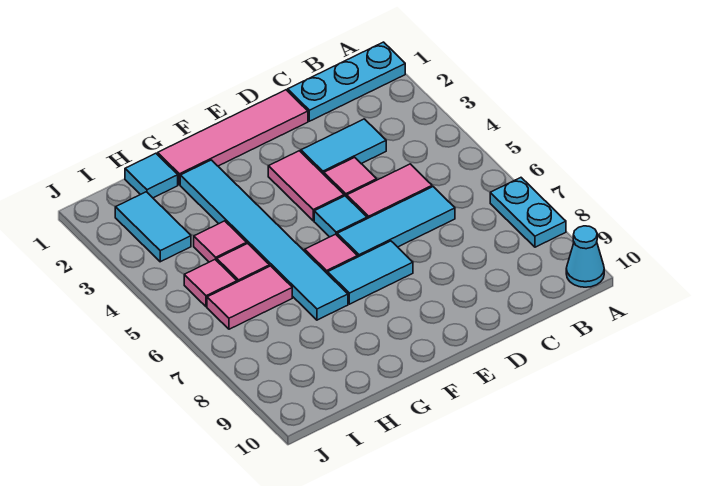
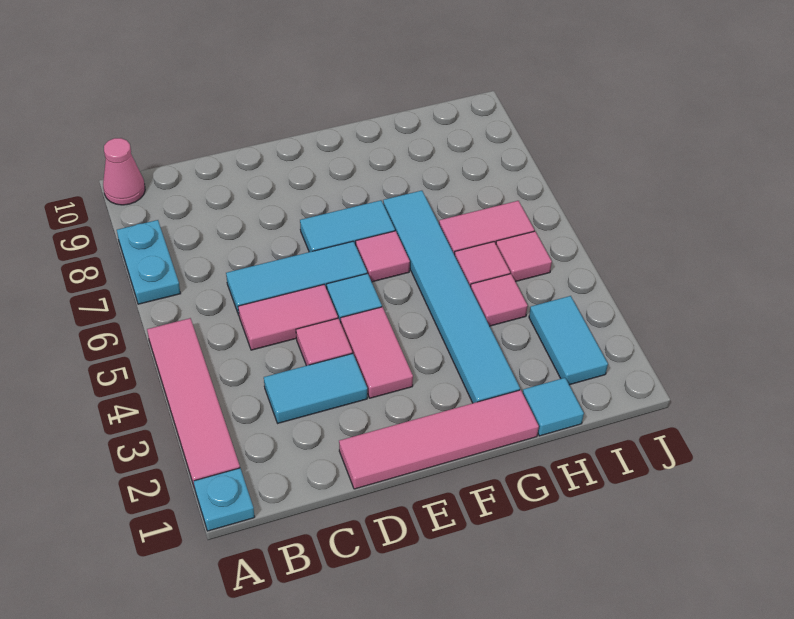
cyan plate A1:C1 level 1 -> cyan plate A1 level 1
none -> pink tile A2:A5 level 1
cyan cone A10 level 1 -> pink cone A10 level 1

